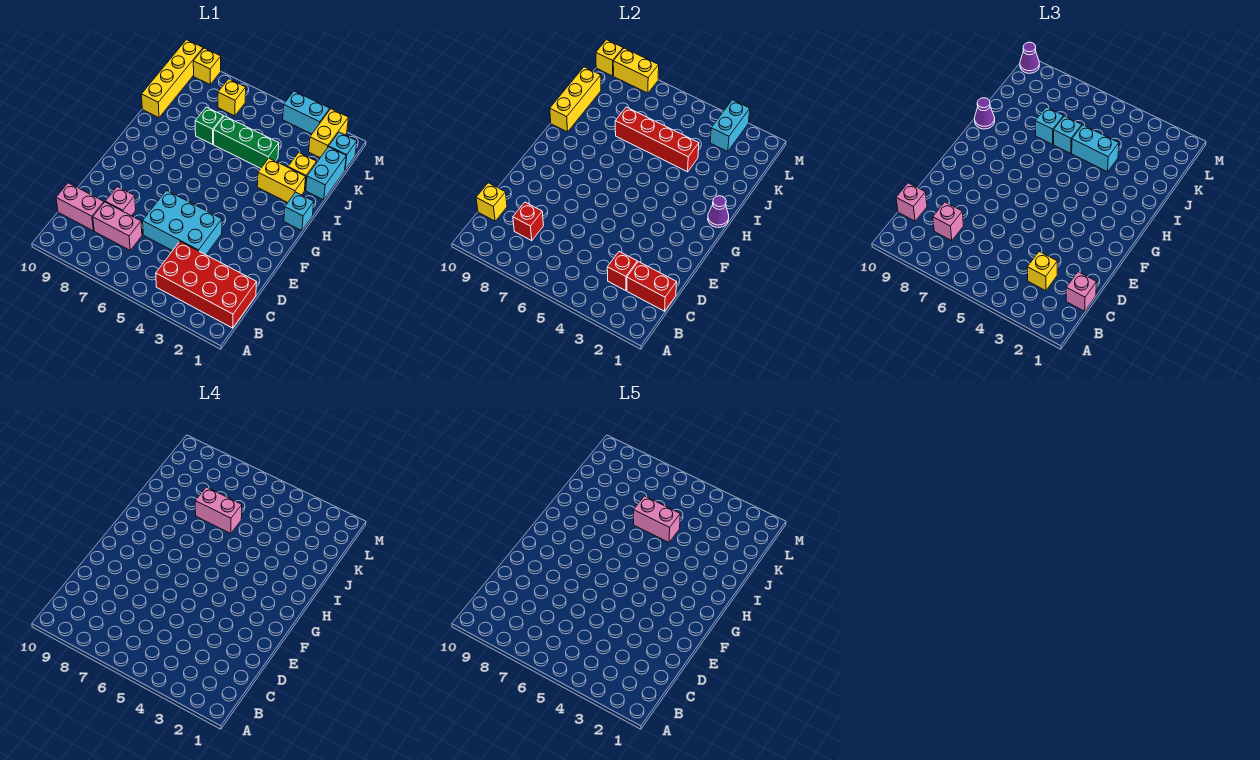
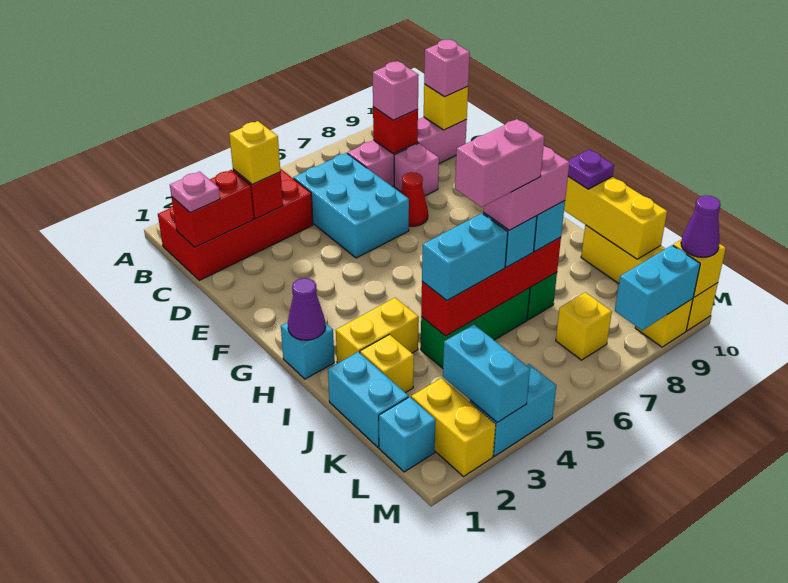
pink brick C1 level 3 -> pink plate C1 level 3
cyan brick D4:E6 level 1 -> cyan brick C5:E6 level 1
none -> red cone E7 level 1
purple cone I10 level 3 -> purple plate I10 level 3
yellow brick M8:M9 level 2 -> cyan brick M8:M9 level 2

